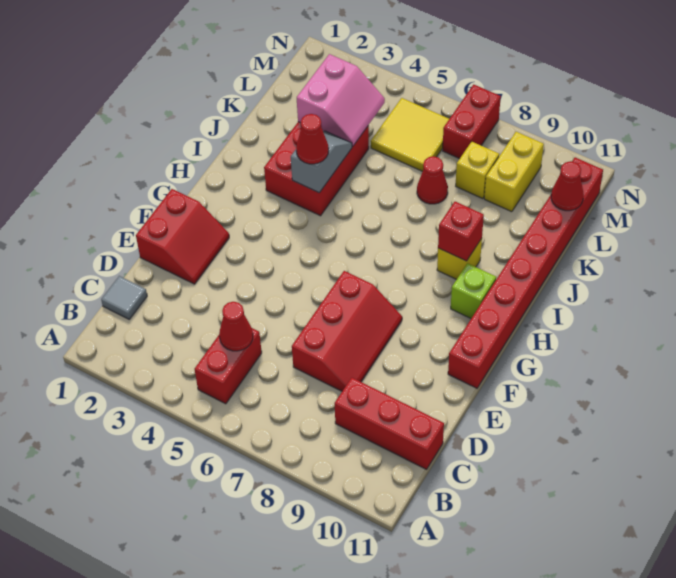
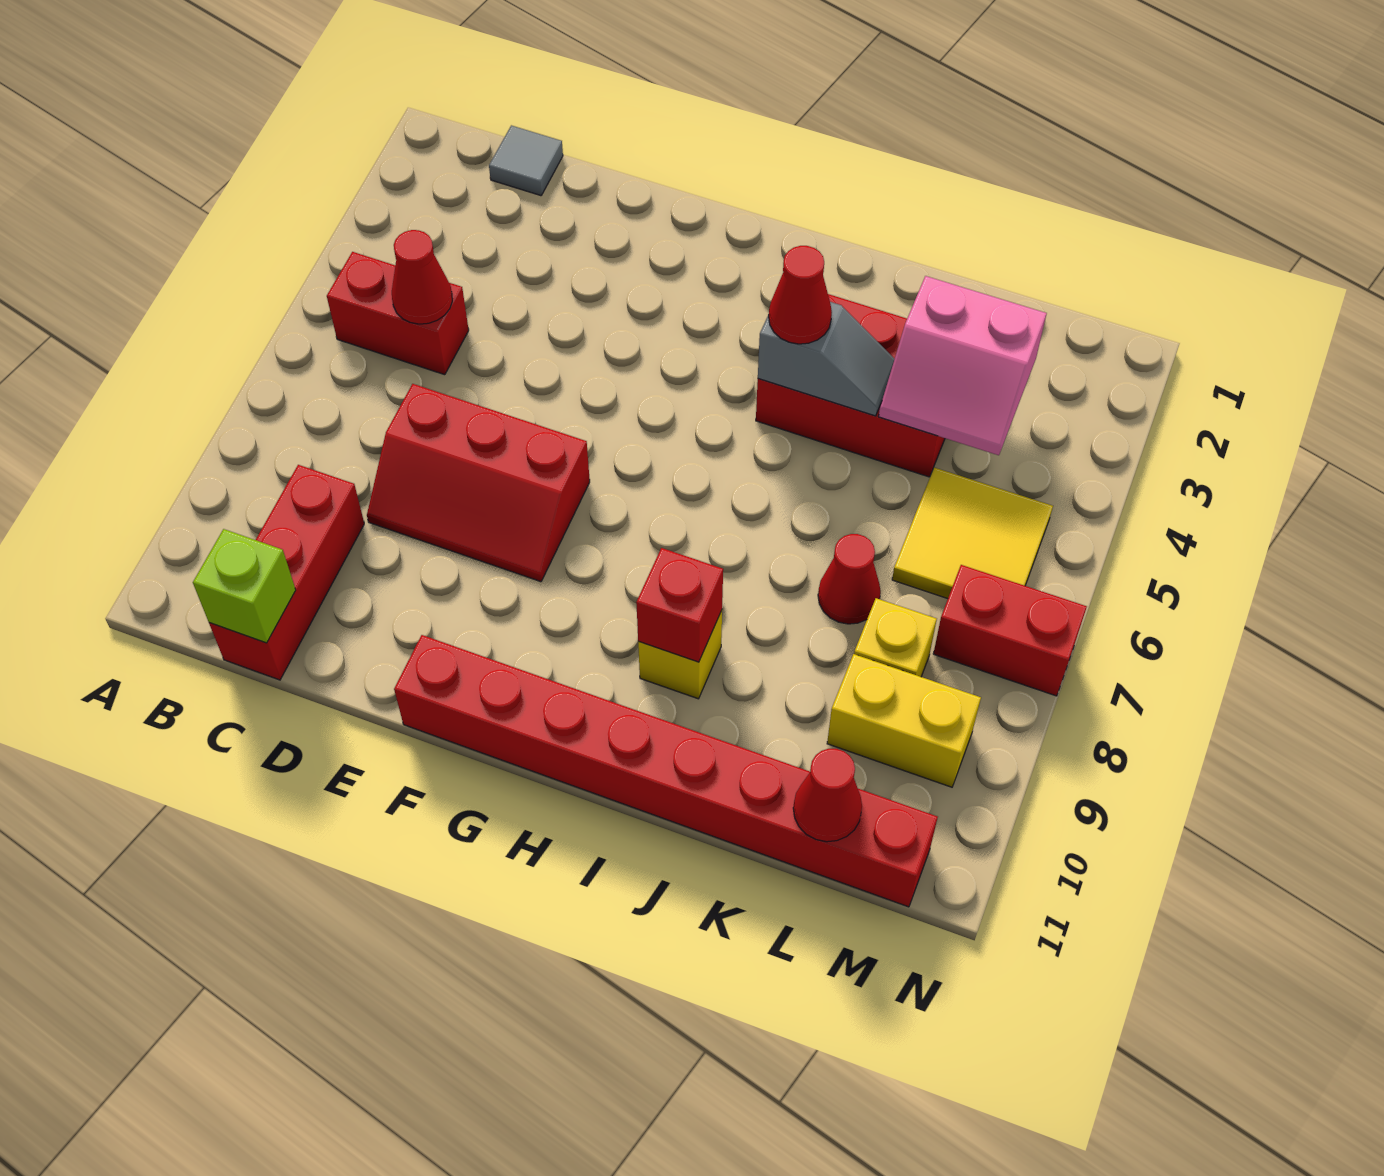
red slope E1:F2 level 1 top 1 -> none
lime brick H10 level 1 -> lime brick C11 level 2

